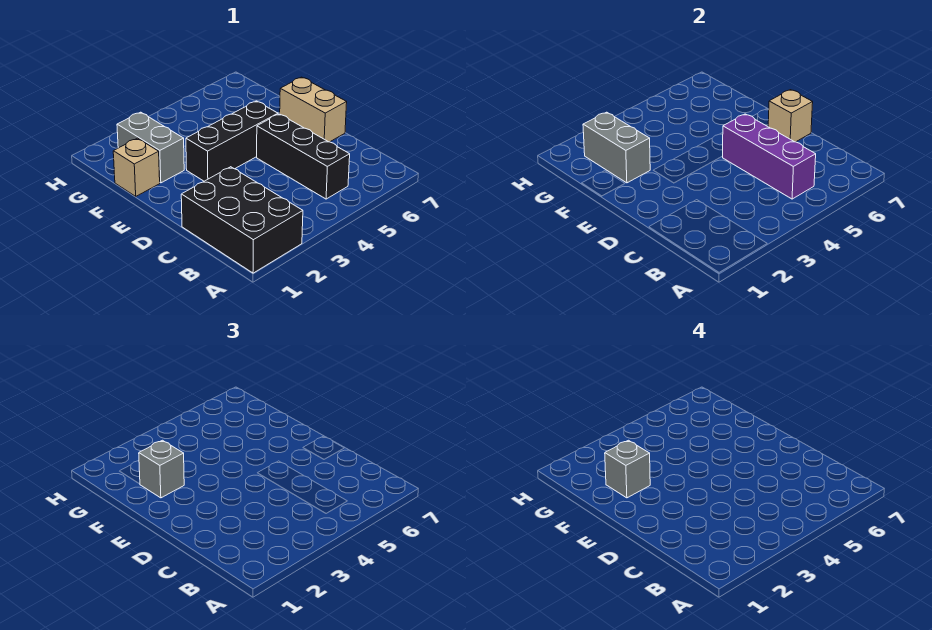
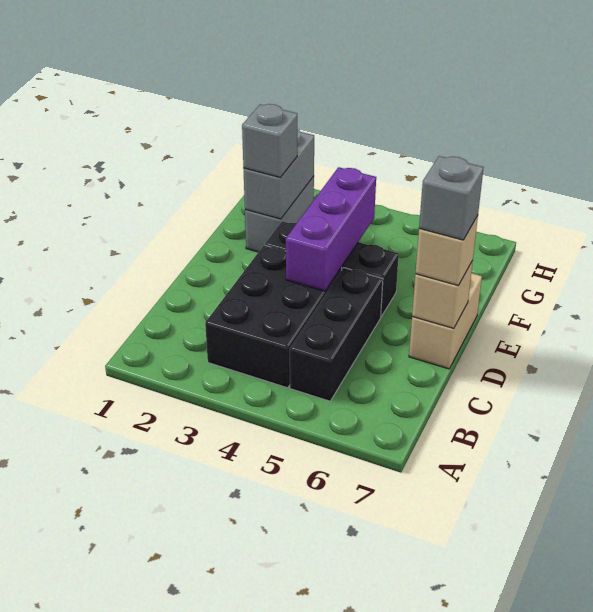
black brick A1:C2 level 1 -> black brick B3:D4 level 1
purple brick B5:D5 level 2 -> purple brick D4:F4 level 2
tan brick F1 level 1 -> tan brick D7 level 3
grey brick F2 level 4 -> grey brick D7 level 4

